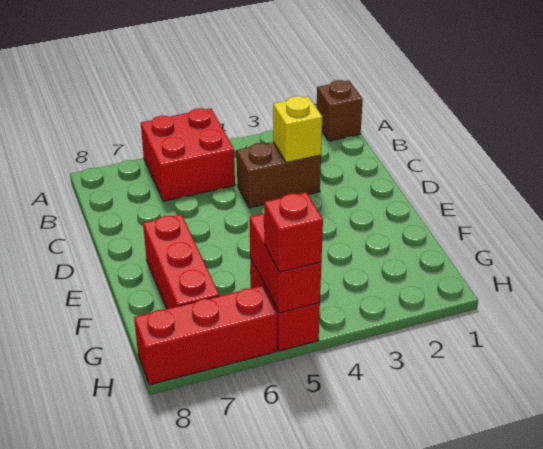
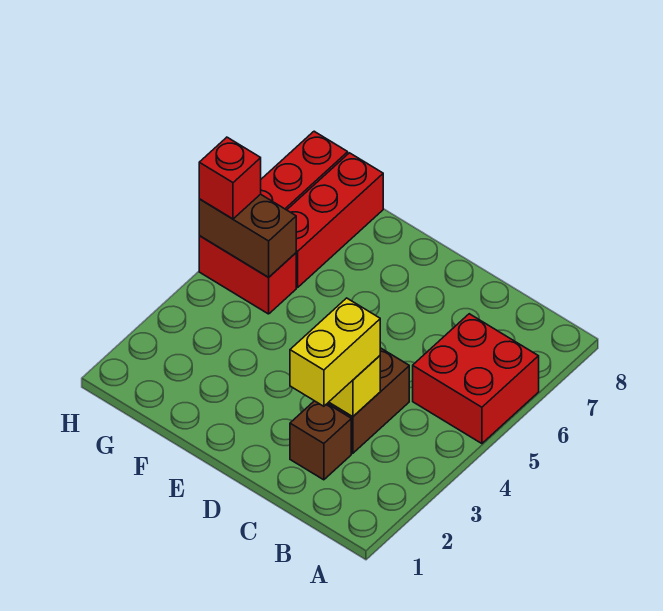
brown brick A1 level 1 -> brown brick C2 level 1
none -> yellow brick C2:C3 level 3
red brick E7:G7 level 1 -> red brick G6:G8 level 1
red brick G5:H5 level 2 -> brown brick G5:H5 level 2

